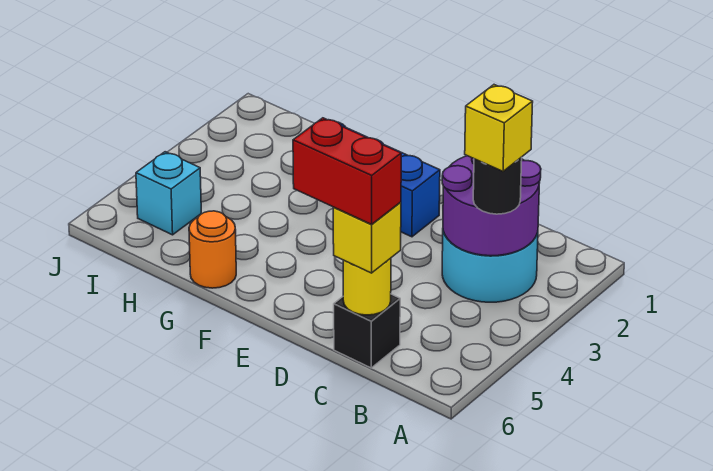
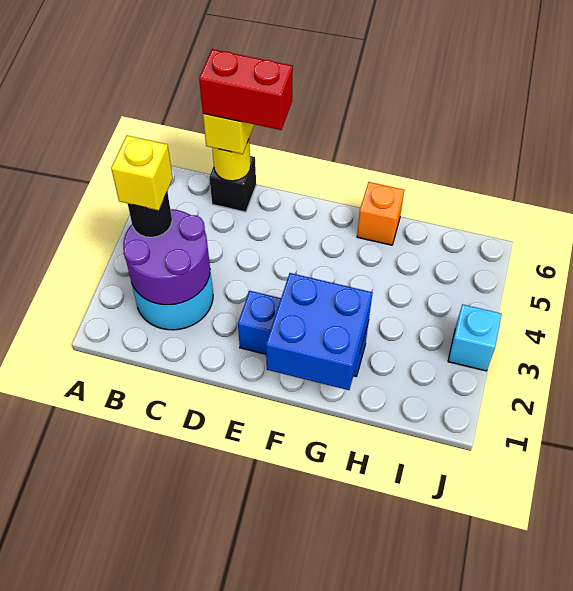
none -> blue brick F1:G2 level 2
orange round brick G6 level 1 -> orange brick G6 level 1
cyan brick I5 level 1 -> cyan brick J3 level 1

